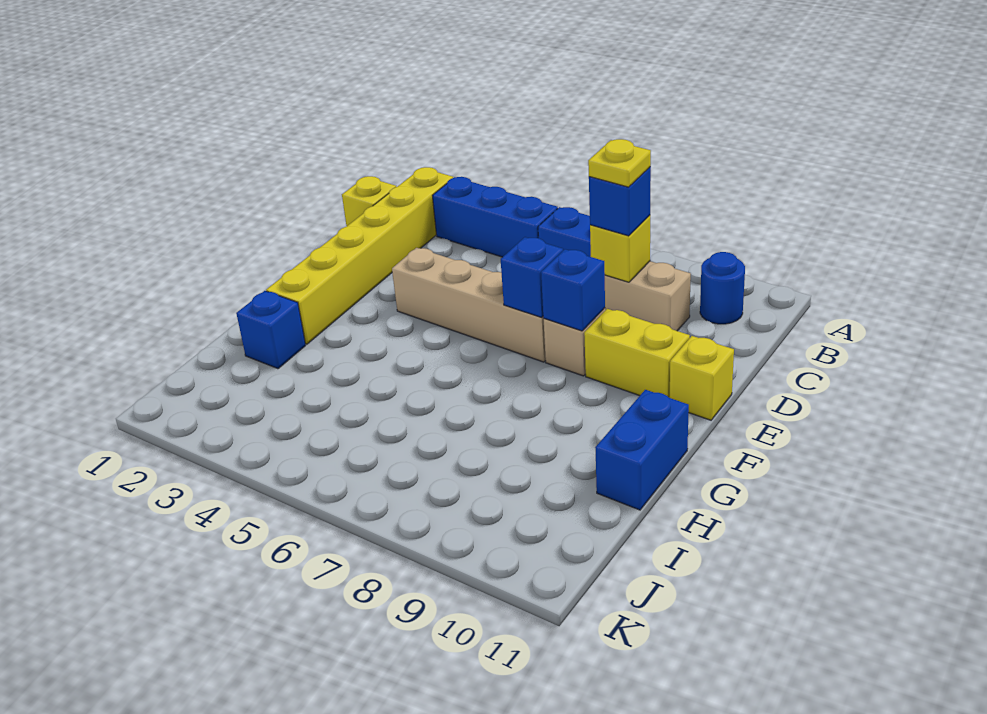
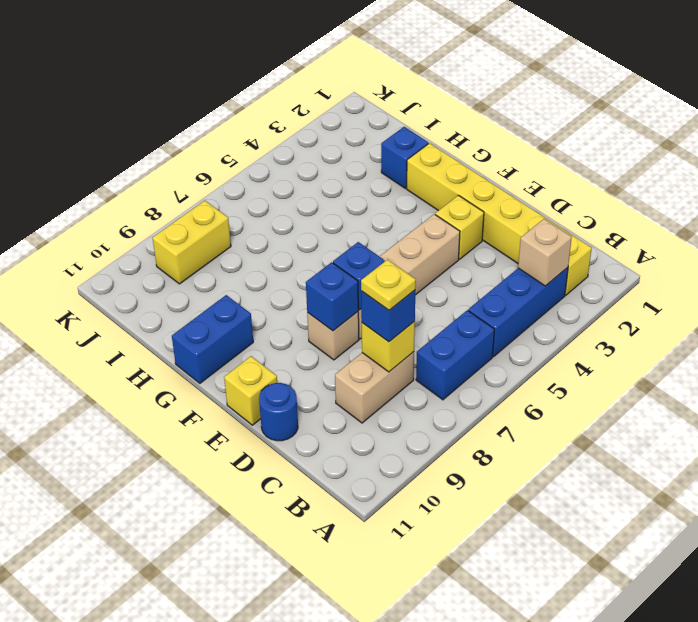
none -> tan brick B3 level 2
blue round brick B10 level 1 -> blue round brick D11 level 1
yellow brick C1 level 1 -> yellow brick E3 level 1
yellow brick E9:E10 level 1 -> yellow brick J8:J9 level 1
blue brick G11:H11 level 1 -> blue brick G10:G11 level 1

